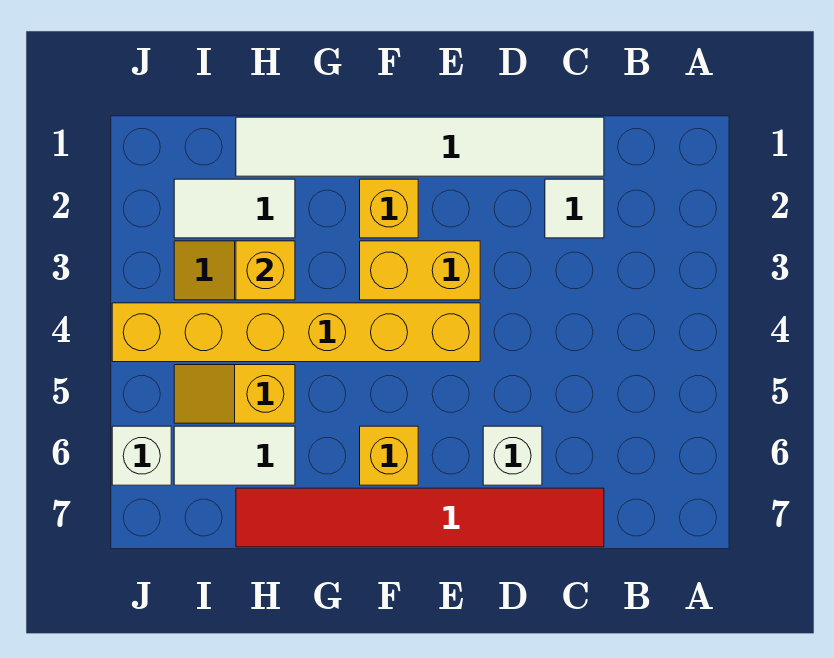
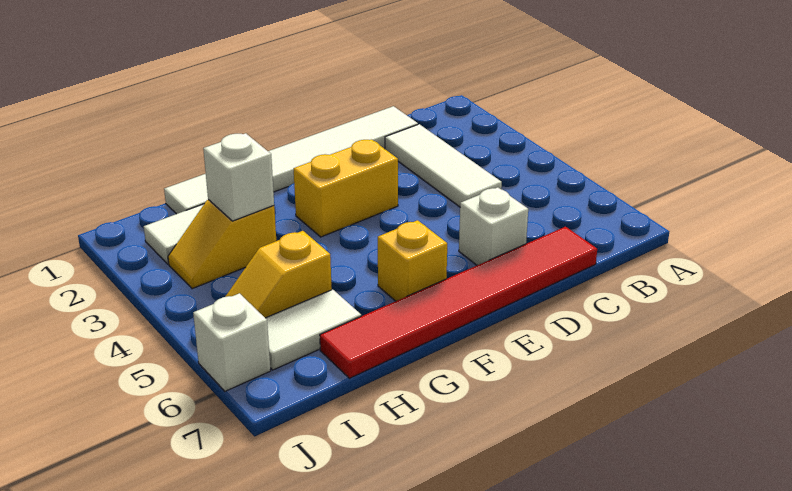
white tile C2 level 1 -> white tile C2:C4 level 1
yellow brick E4:J4 level 1 -> none
yellow brick F2 level 1 -> none
yellow brick H3 level 2 -> white brick H3 level 2

